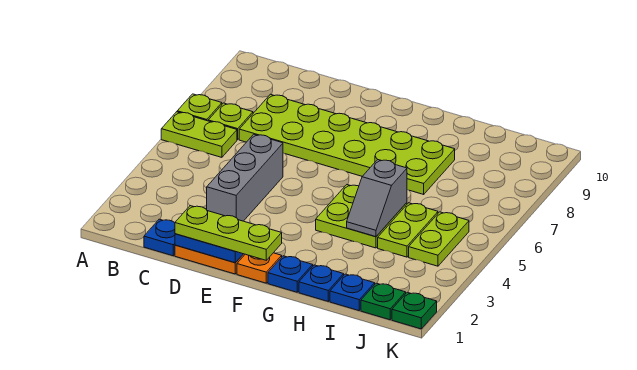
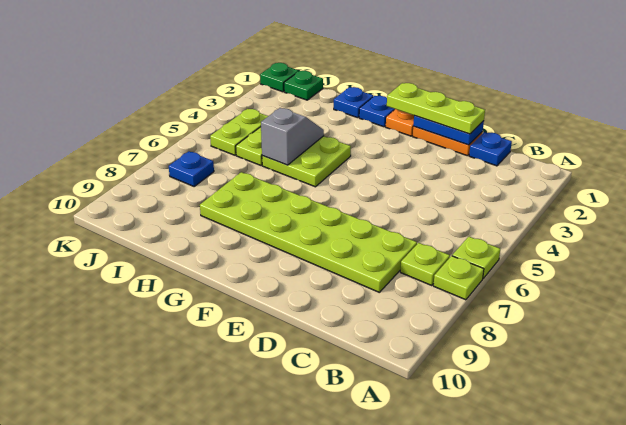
lime plate A6:B6 level 1 -> lime plate A6 level 1
grey brick D3:D5 level 1 -> none
blue plate I1 level 1 -> blue plate J7 level 1

